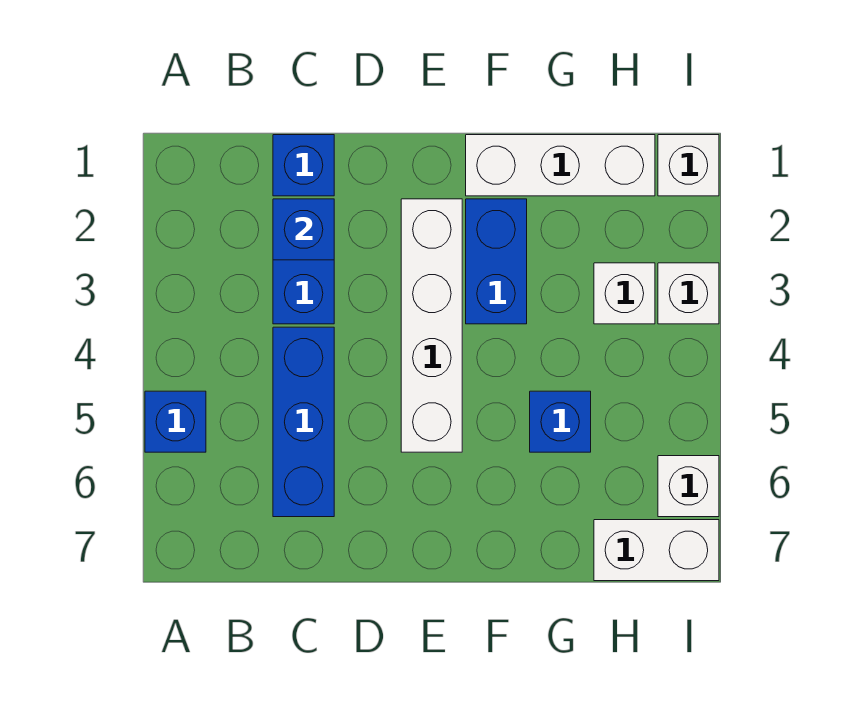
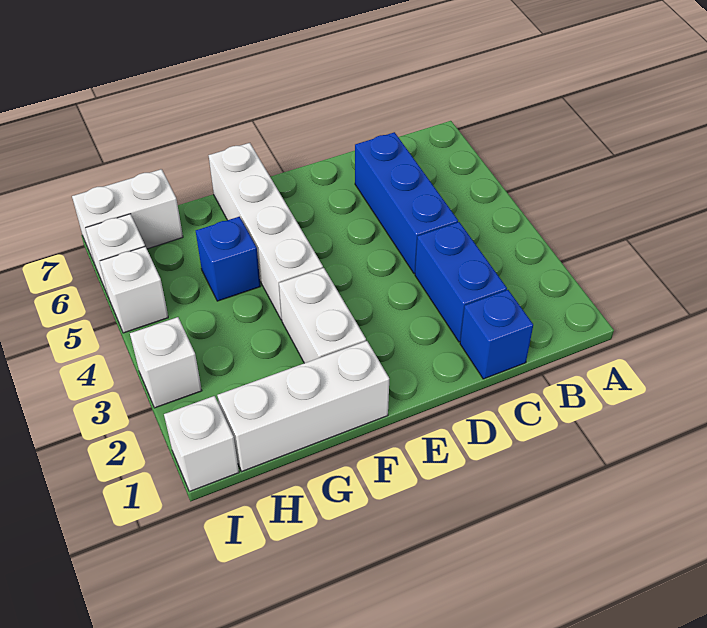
blue brick A5 level 1 -> none
blue brick C2 level 2 -> none
white brick E2:E5 level 1 -> white brick F4:F7 level 1
blue brick F2:F3 level 1 -> white brick F2:F3 level 1
white brick H3 level 1 -> white brick I5 level 1

